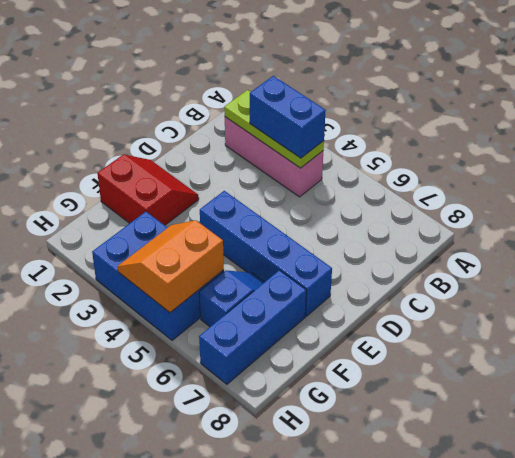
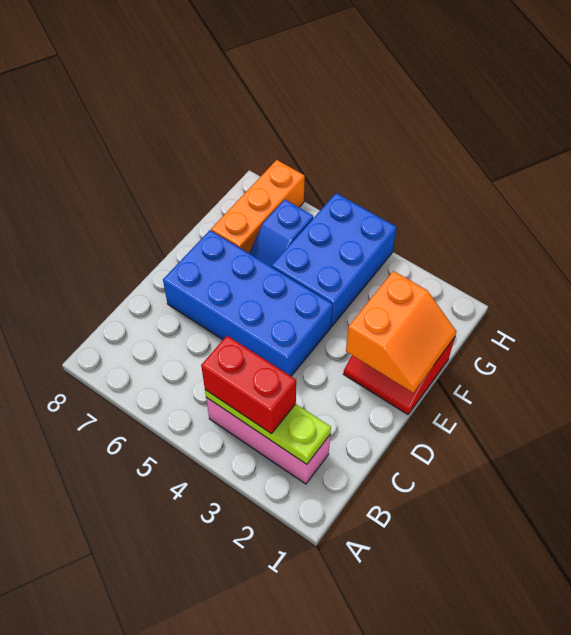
blue brick B3:B4 level 3 -> red brick B3:B4 level 3
blue brick E4:E7 level 1 -> blue brick D4:E7 level 1
blue brick F7:H7 level 1 -> orange brick F7:H7 level 1
blue brick G3:H5 level 1 -> blue brick F4:H5 level 1
orange slope G4:H5 level 2 top 5 -> orange slope E1:F2 level 2 top 2

